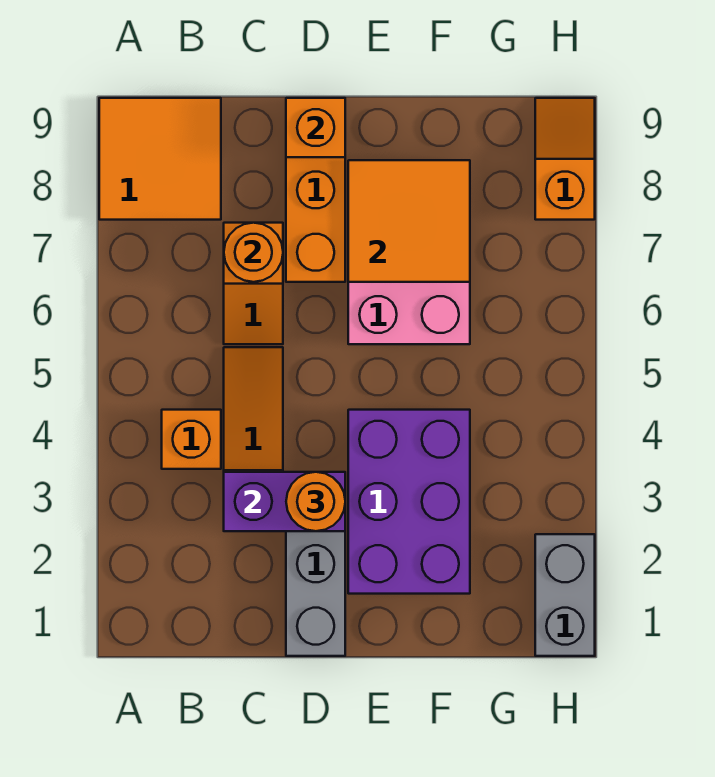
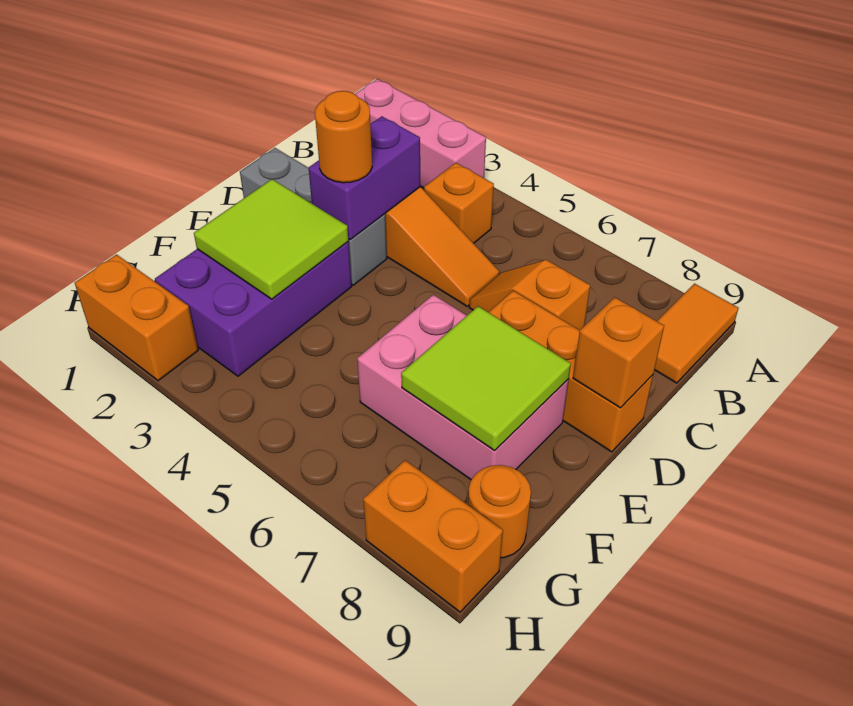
none -> pink brick A1:A3 level 1
orange tile A8:B9 level 1 -> orange tile A9:B9 level 1
orange round brick C7 level 2 -> orange round brick G9 level 1
purple brick E2:F4 level 1 -> purple brick E2:G3 level 1
none -> lime tile E2:F3 level 2
orange tile E7:F8 level 2 -> lime tile E7:F8 level 2
grey brick H1:H2 level 1 -> orange brick H1:H2 level 1
orange slope H8:H9 level 1 top 8 -> orange brick H8:H9 level 1

